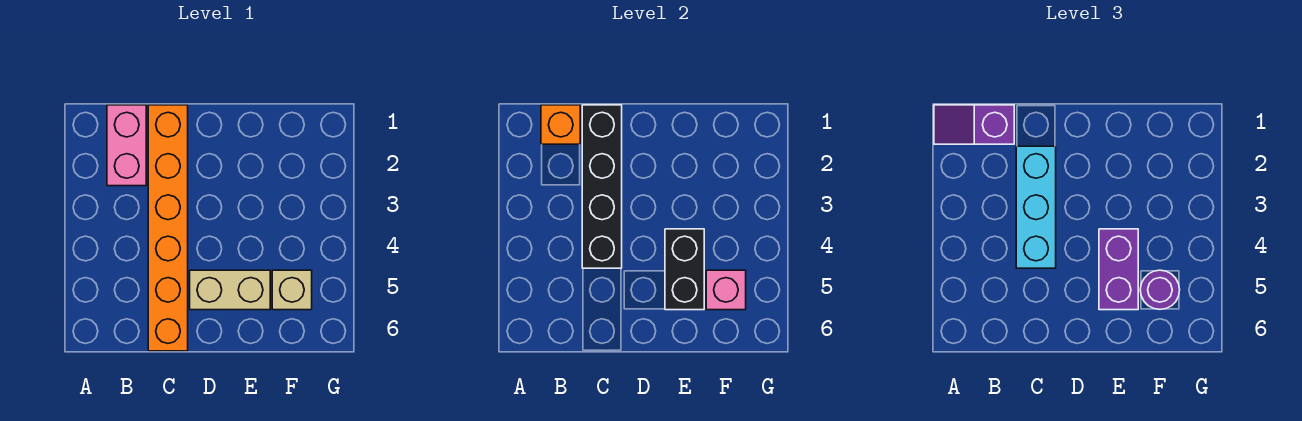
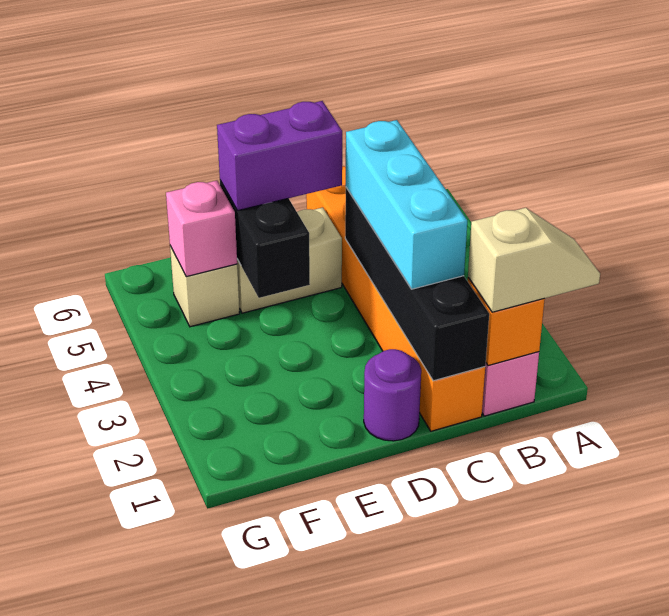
purple slope A1:B1 level 3 top B -> tan slope A1:B1 level 3 top B
purple brick E4:E5 level 3 -> purple brick D5:E5 level 3
purple round brick F5 level 3 -> purple round brick D1 level 1

